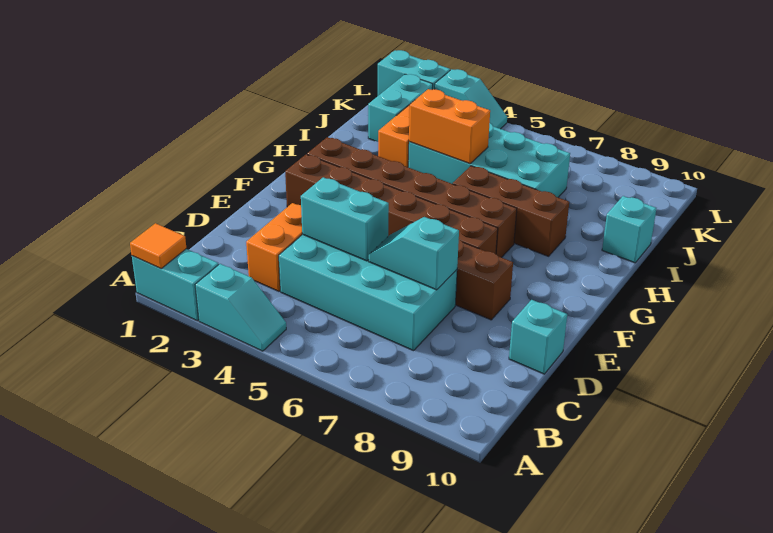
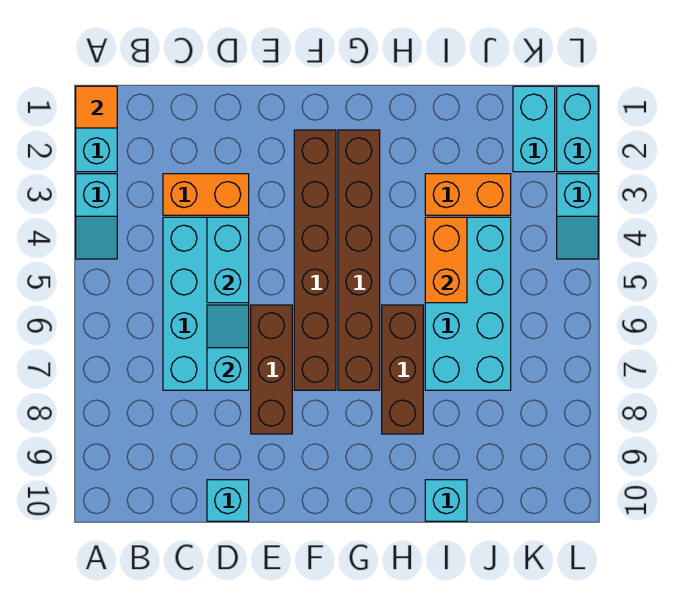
cyan brick J2:K2 level 1 -> cyan brick K1:K2 level 1

